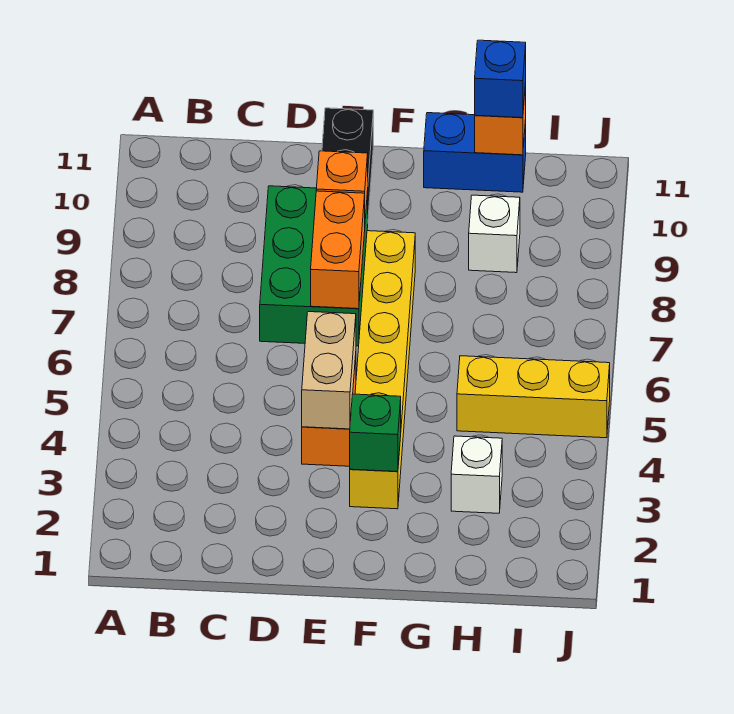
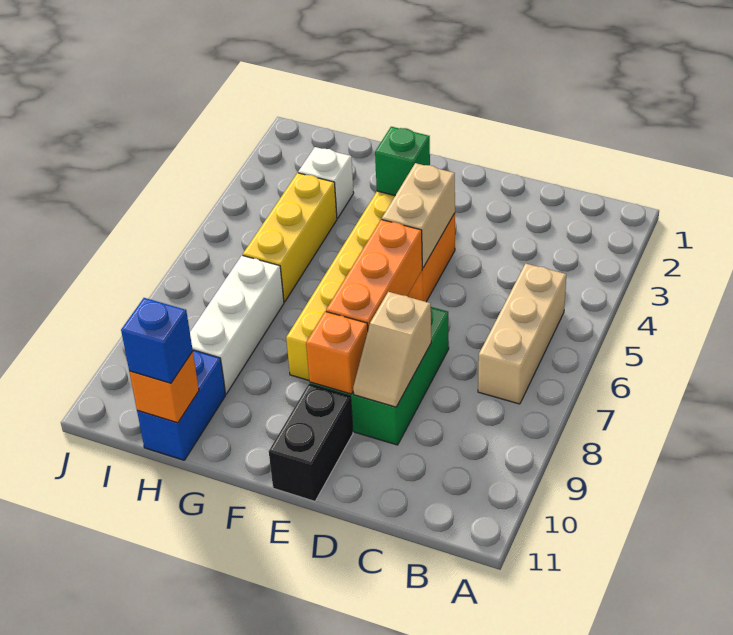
none -> tan brick B5:B7 level 1
none -> tan slope D8:D9 level 2 top 8
orange brick E7:E8 level 2 -> orange brick E6:E8 level 2
blue brick G11:H11 level 1 -> blue brick H10:H11 level 1
yellow brick H5:J5 level 1 -> yellow brick H4:H6 level 1
white brick H9 level 1 -> white brick H7:H9 level 1

